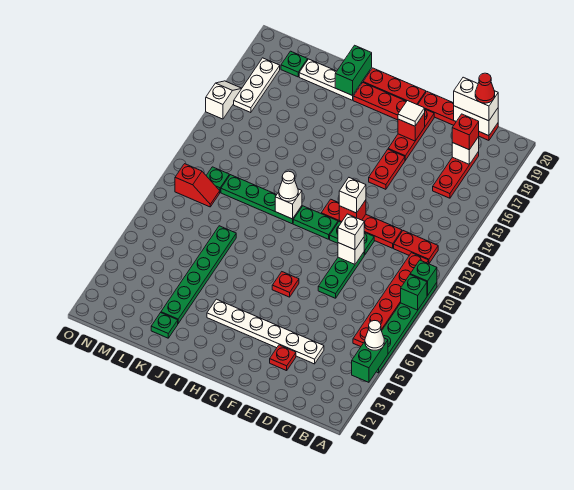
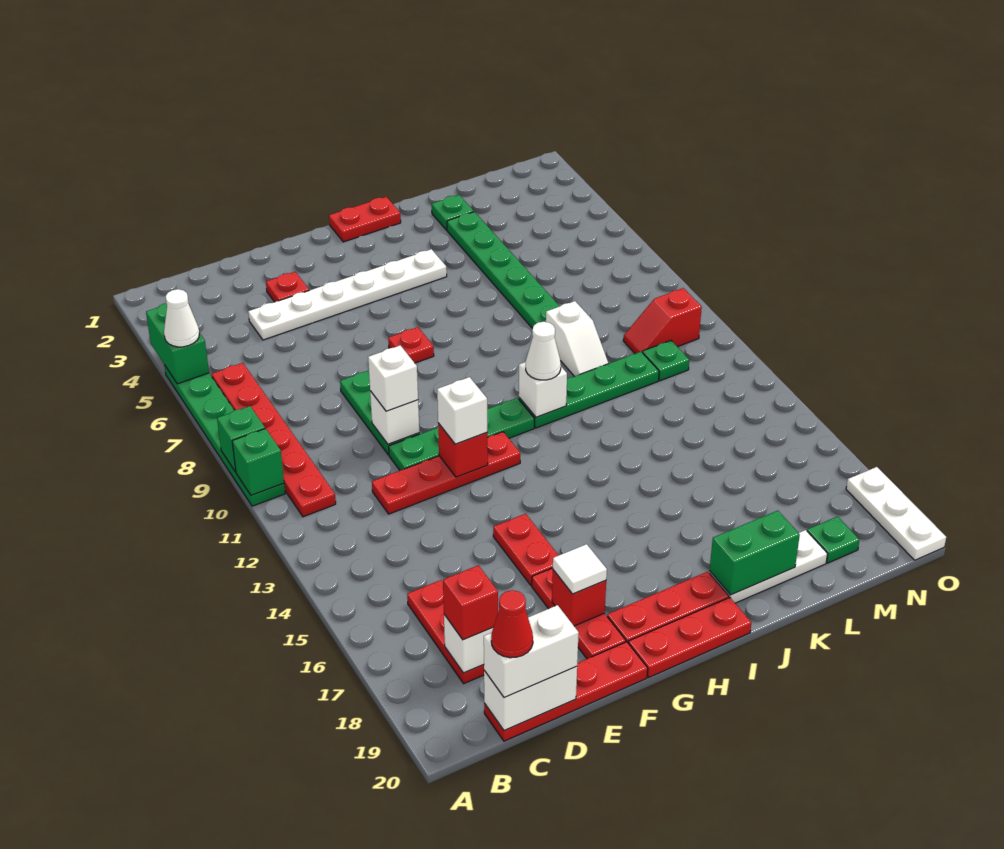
red plate B12:C12 level 1 -> red plate H1:I1 level 1
green brick J19:J20 level 2 -> green brick J19:K19 level 2
white plate N16:N18 level 1 -> white plate O18:O20 level 1
white slope O15:O16 level 1 top 15 -> white slope K9:K10 level 1 top 9

